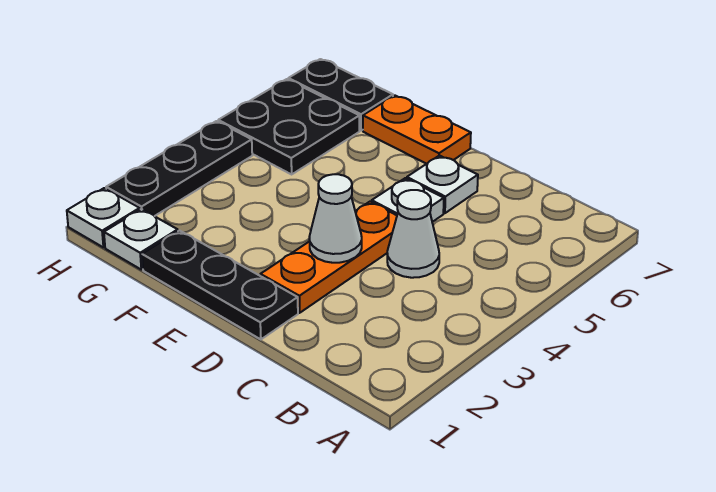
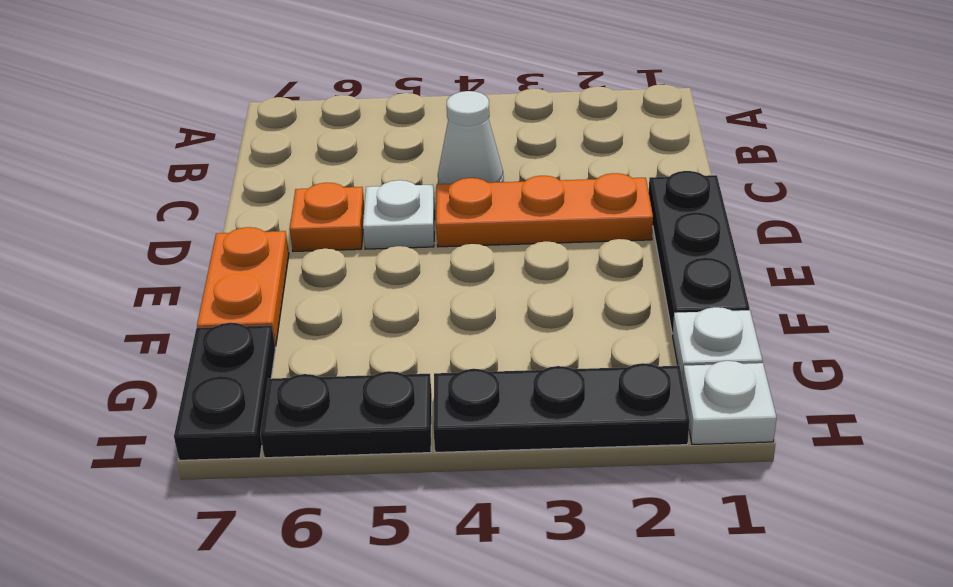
white cone D3 level 2 -> none
white plate D6 level 1 -> orange plate D6 level 1
black plate G5:H6 level 1 -> black plate H5:H6 level 1

